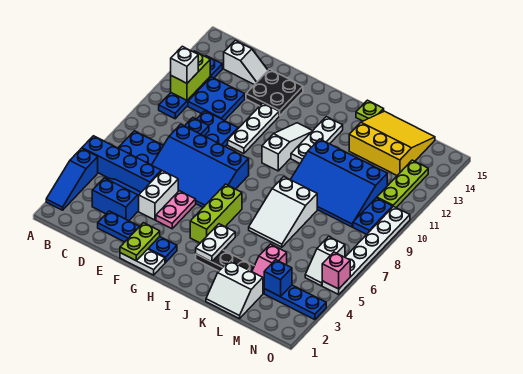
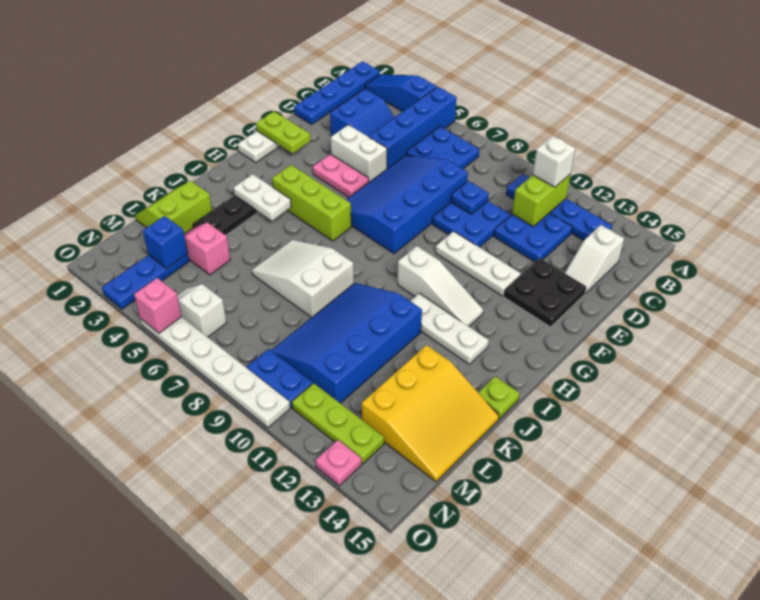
lime brick B11:B12 level 2 -> lime brick B11:C11 level 2
blue plate D2:G2 level 1 -> blue plate A1:D1 level 1
white slope K1:L2 level 1 top 2 -> lime slope K1:L2 level 1 top 2
none -> pink plate O13 level 1

